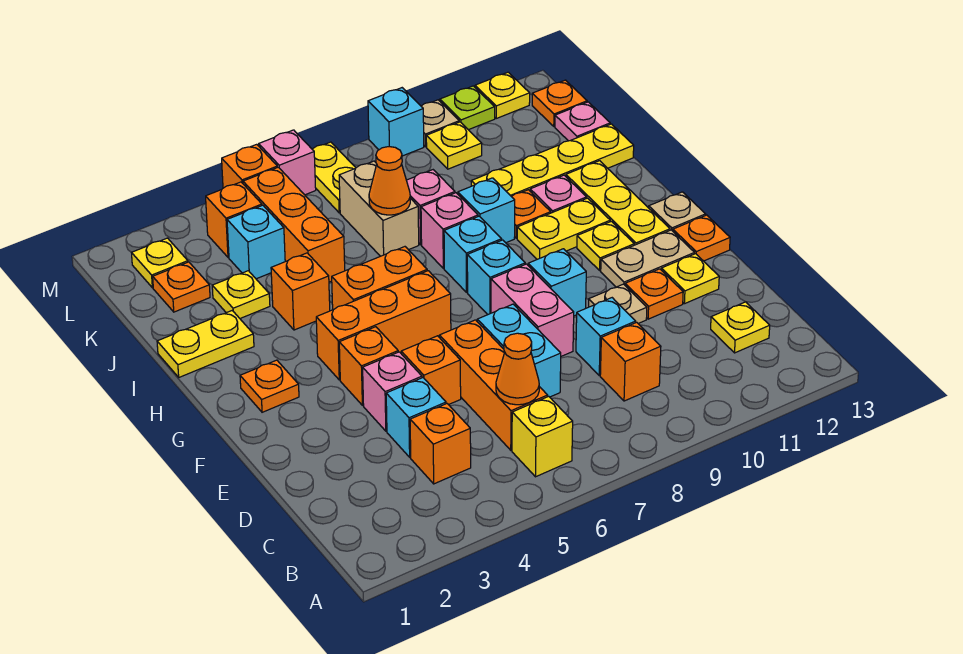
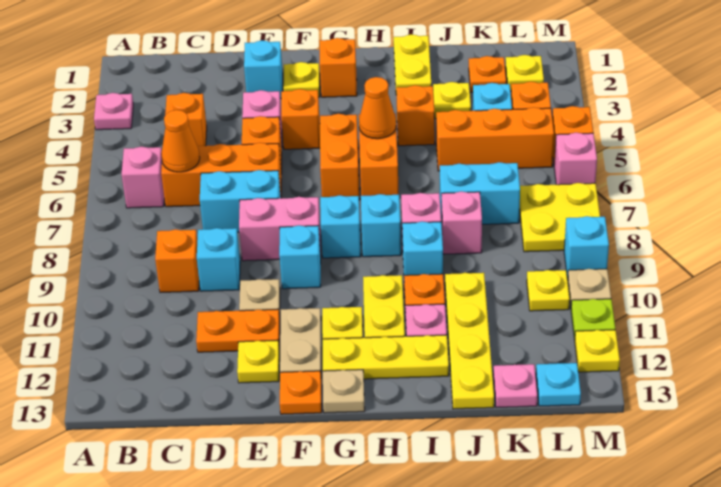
none -> pink plate A3 level 1
yellow brick B6 level 1 -> pink brick B6 level 1
yellow plate C12 level 1 -> yellow plate F2 level 1
cyan brick D4 level 1 -> cyan brick E2 level 1
orange plate E11 level 1 -> orange plate D11:E11 level 1
orange plate G2 level 1 -> orange brick G2 level 1
orange brick G4:G6 level 1 -> orange brick G5:G6 level 1
tan brick J7:K7 level 1 -> cyan brick J7:K7 level 1
orange cone J7 level 2 -> orange cone H5 level 2
yellow plate L7:M7 level 1 -> yellow plate L7:M8 level 1
orange plate L13 level 1 -> cyan plate L13 level 1

